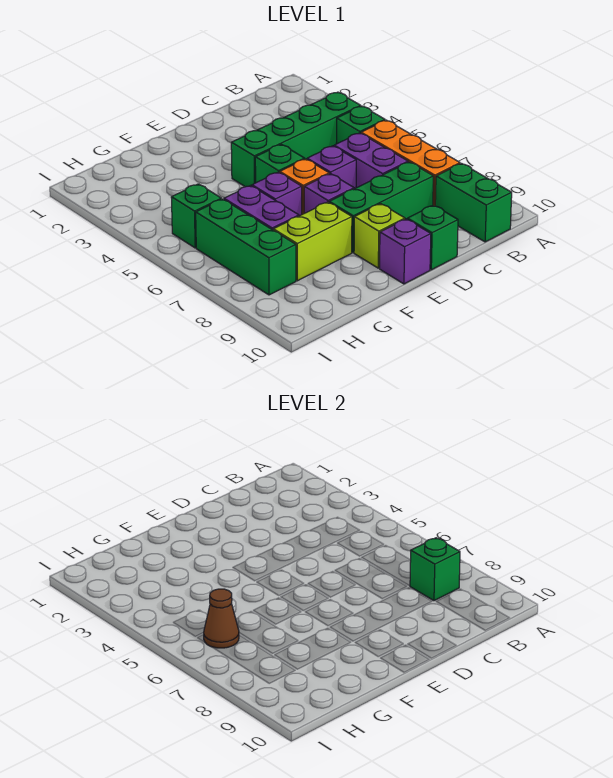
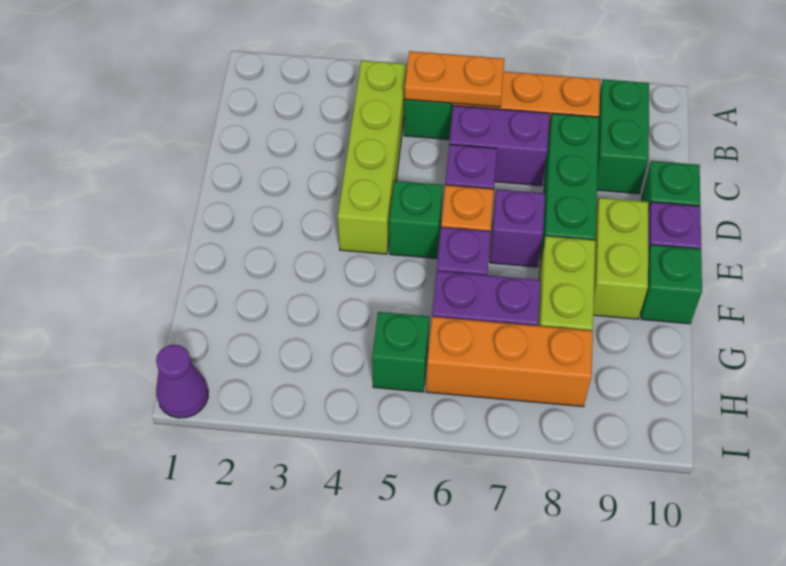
green brick B4:E4 level 1 -> lime brick B4:E4 level 1
none -> orange plate B5:B6 level 2
green brick B8 level 2 -> green brick F10 level 1
green brick B9:B10 level 1 -> green brick B9:C9 level 1
lime brick E9 level 1 -> lime brick E9:F9 level 1
green brick H6:H8 level 1 -> orange brick H6:H8 level 1
brown cone H6 level 2 -> none
none -> purple cone I1 level 1

